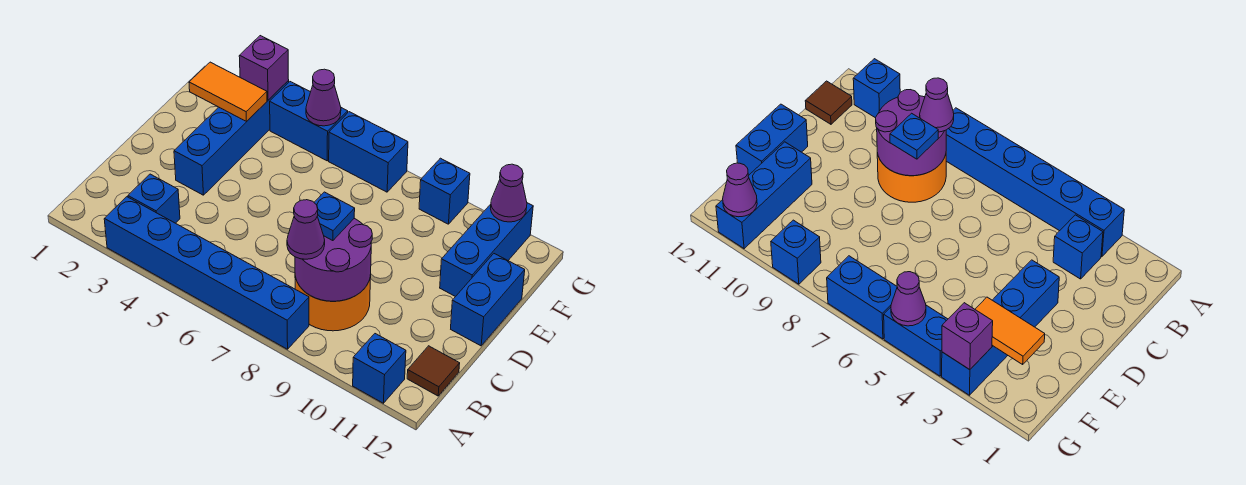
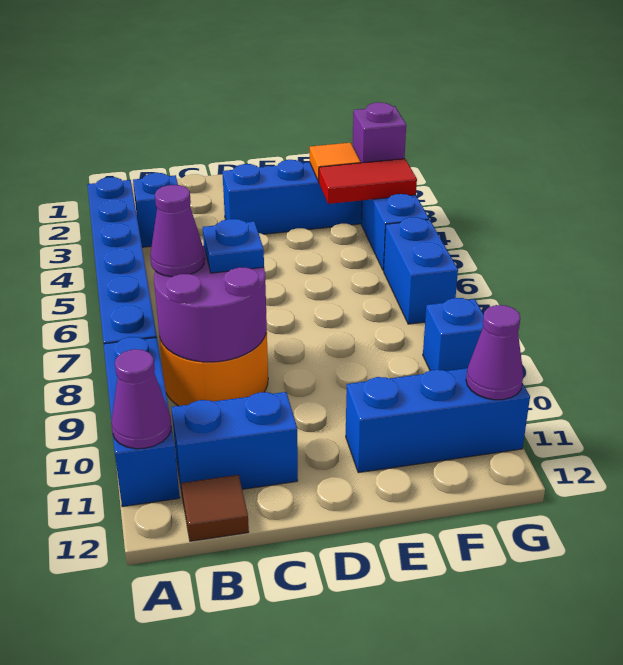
blue brick A11 level 1 -> blue brick A9:A11 level 1
blue brick D12:E12 level 1 -> blue brick B11:C11 level 1
orange tile F2:F3 level 2 -> orange tile F3 level 2
none -> red tile F4:G4 level 2
purple cone G5 level 2 -> purple cone A11 level 2

